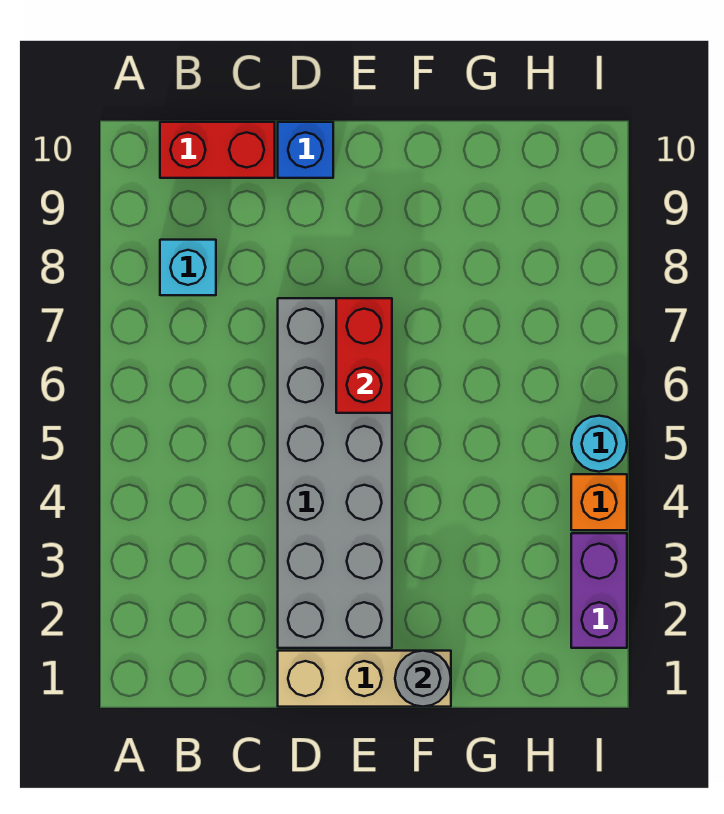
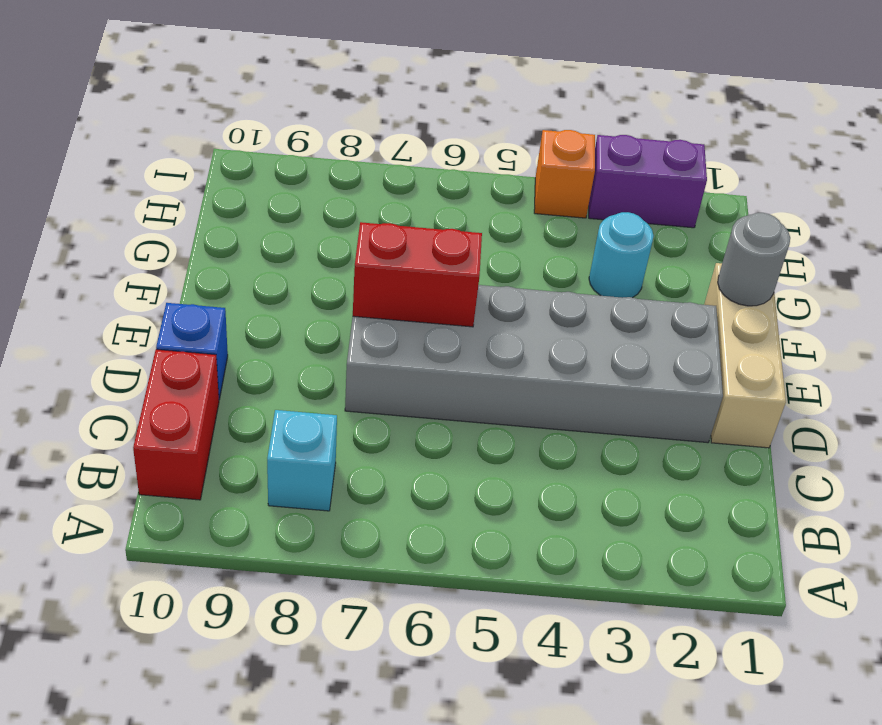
cyan round brick I5 level 1 -> cyan round brick G3 level 1

